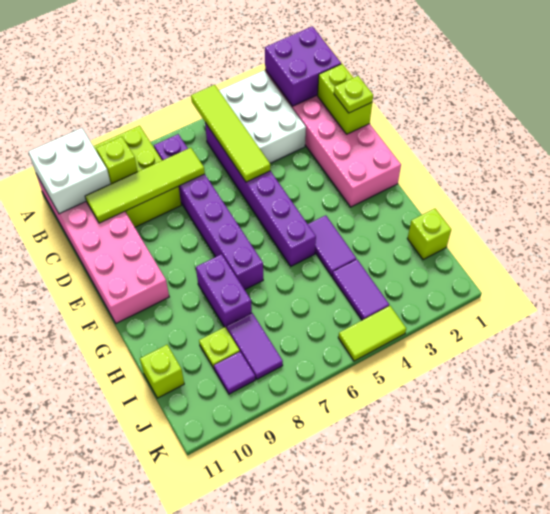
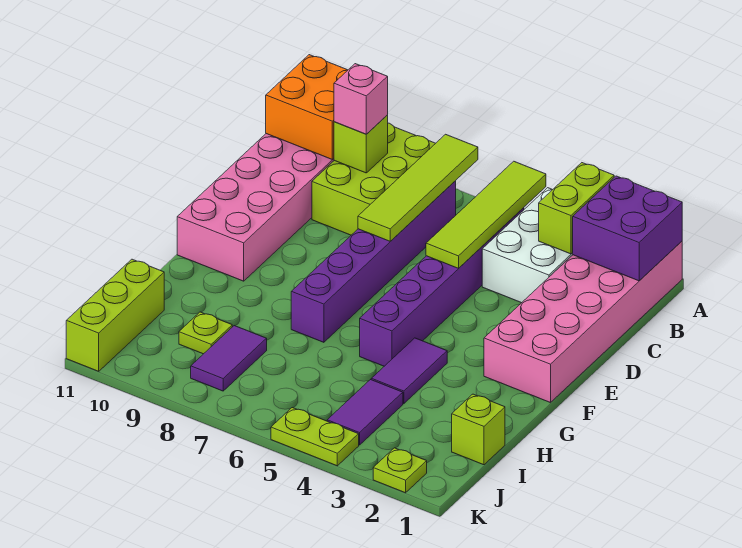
white brick A10:B11 level 2 -> orange brick A10:B11 level 2
none -> pink brick B9 level 3
lime brick C1:D1 level 2 -> lime brick A3:B3 level 2
lime tile C7:C10 level 2 -> lime tile A7:D7 level 2
lime plate D1 level 3 -> lime plate K2 level 1
purple brick G8:H8 level 1 -> none
lime brick I11 level 1 -> lime brick I11:K11 level 1
purple tile J9 level 1 -> none
lime tile K4:K5 level 1 -> lime plate K4:K5 level 1

